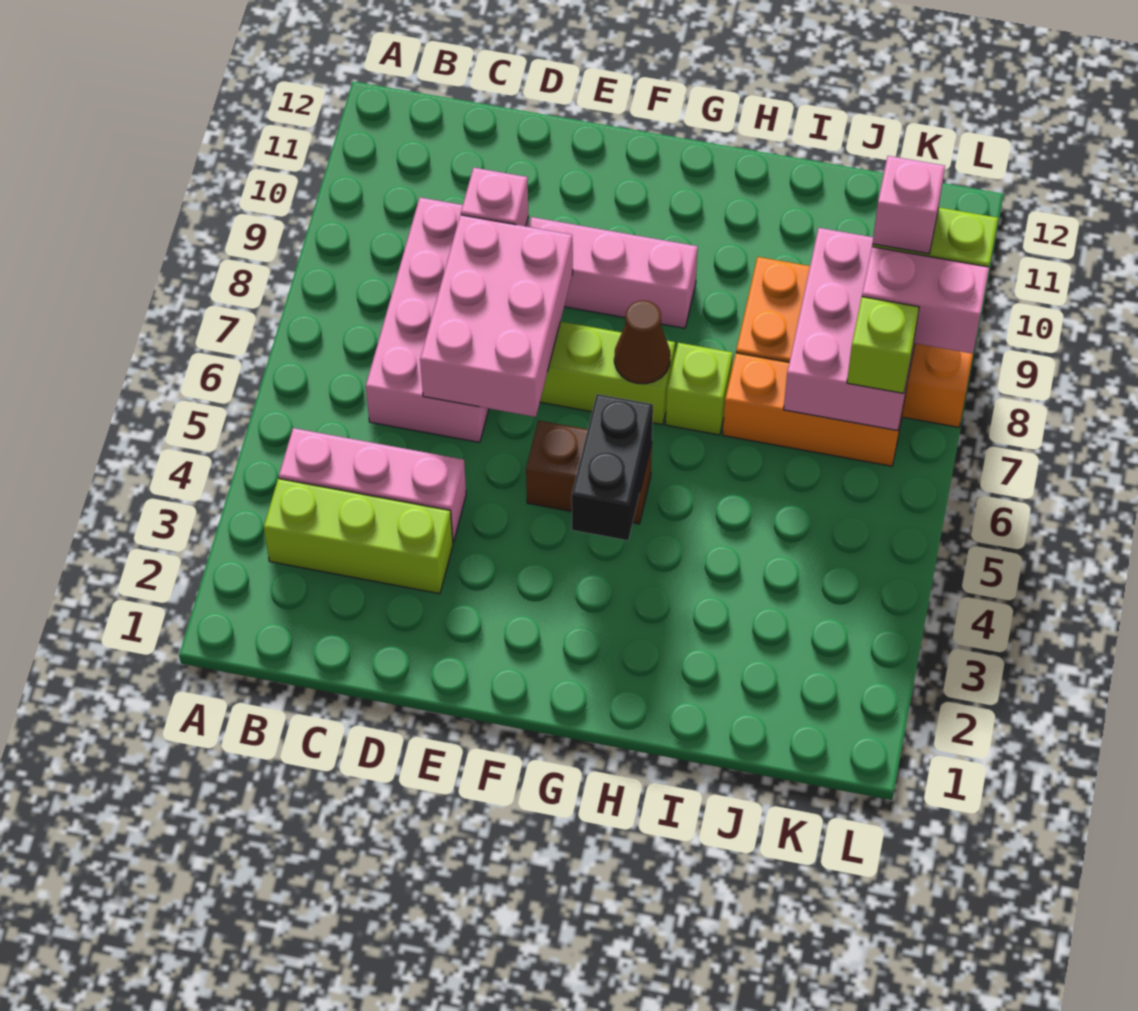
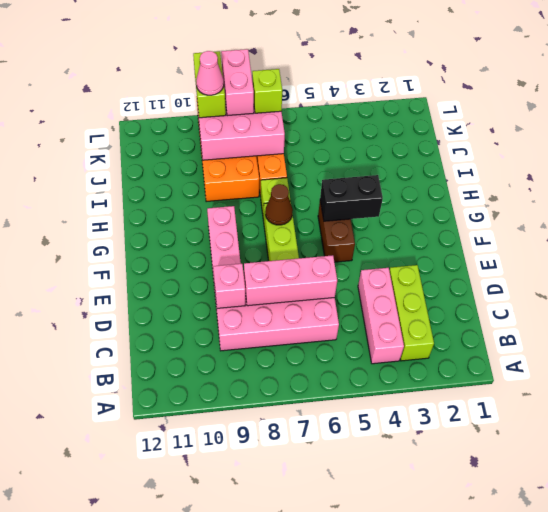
pink brick D6:E8 level 2 -> pink brick D6:D8 level 2
pink brick K9 level 4 -> pink cone K9 level 4

